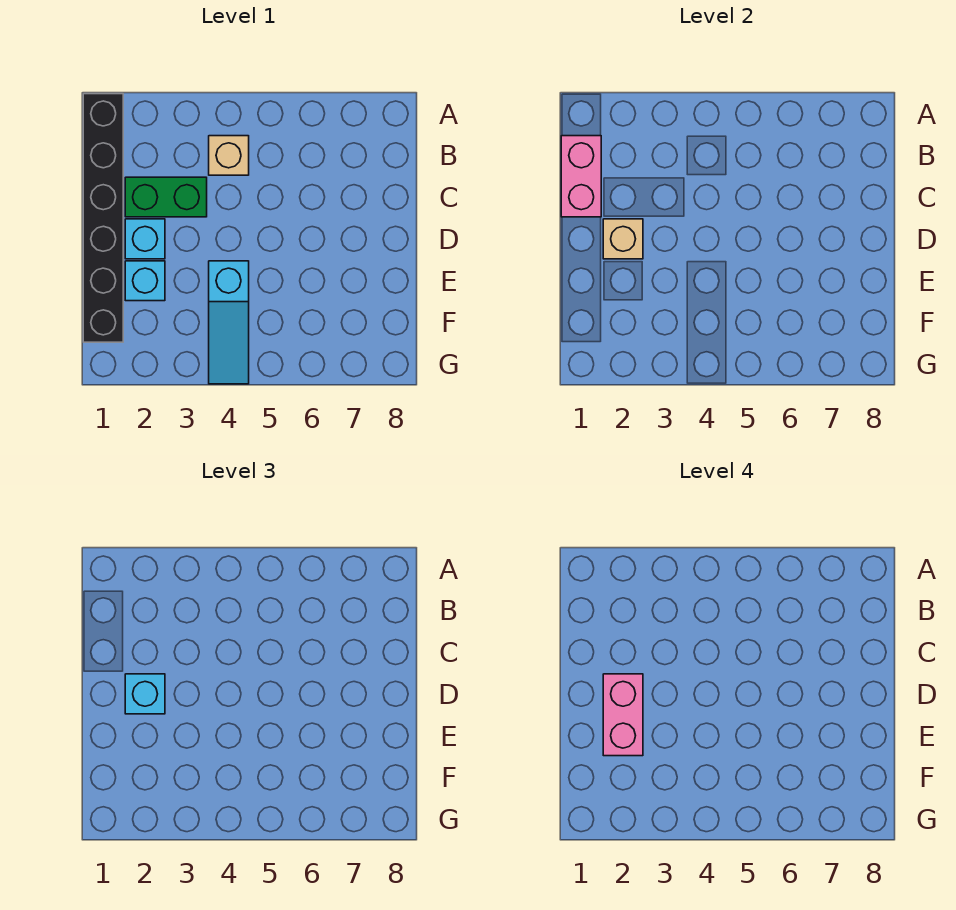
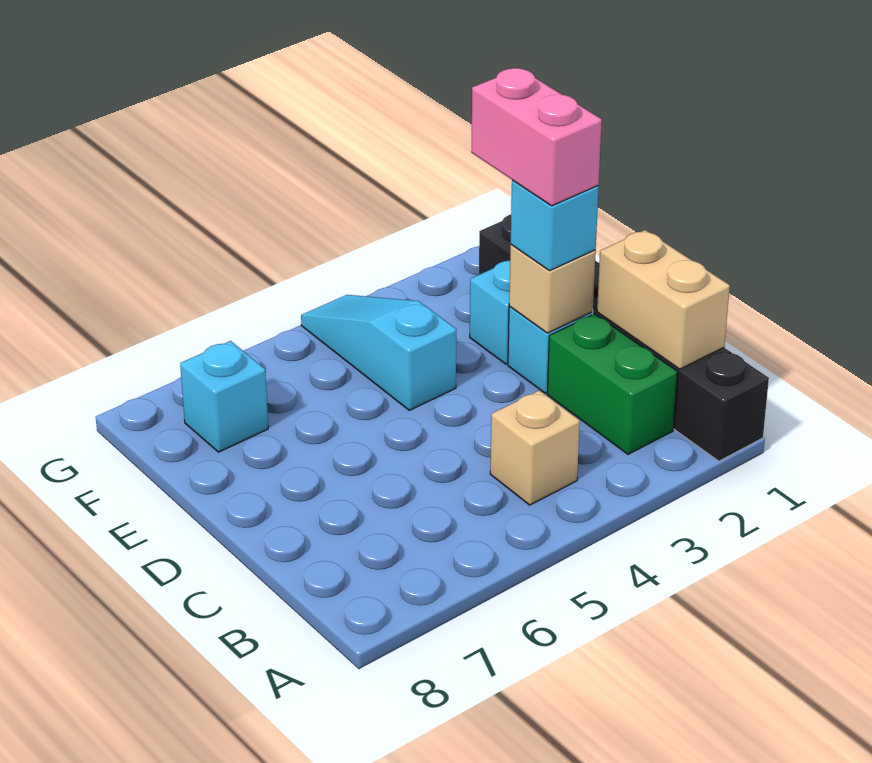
pink brick B1:C1 level 2 -> tan brick B1:C1 level 2
green brick C2:C3 level 1 -> green brick B2:C2 level 1
none -> cyan brick F7 level 1

